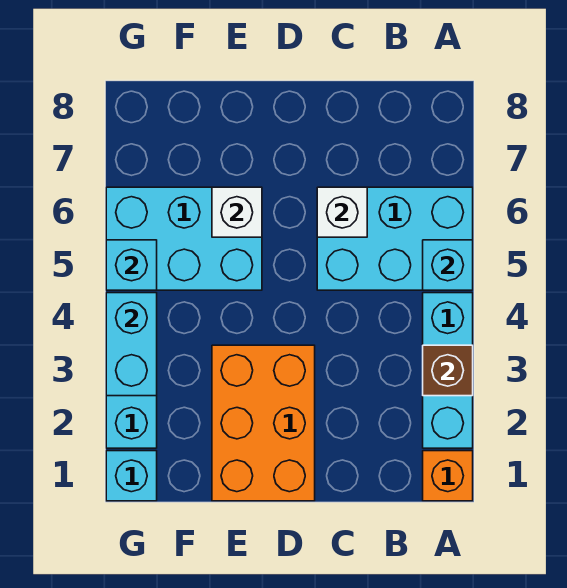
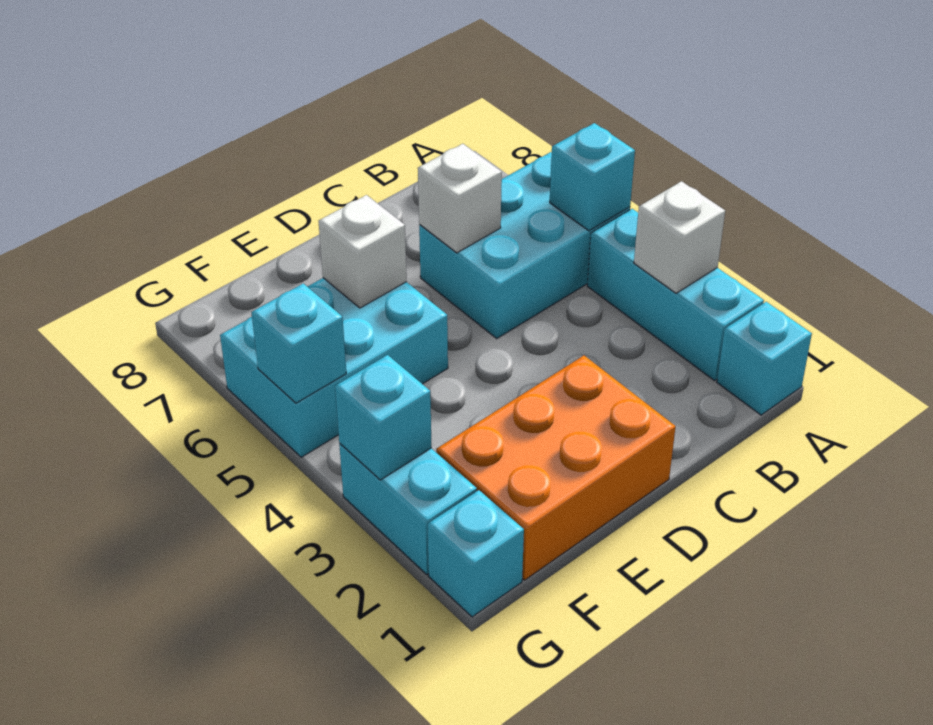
orange brick A1 level 1 -> cyan brick A1 level 1
brown brick A3 level 2 -> white brick A3 level 2
orange brick D1:E3 level 1 -> orange brick D1:F2 level 1
cyan brick G3:G4 level 2 -> cyan brick G3 level 2

